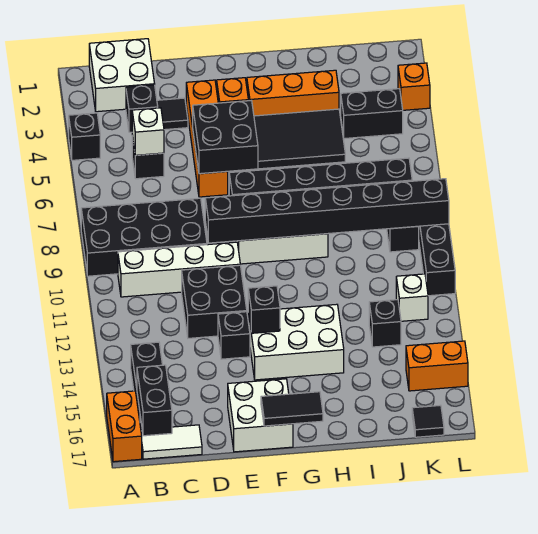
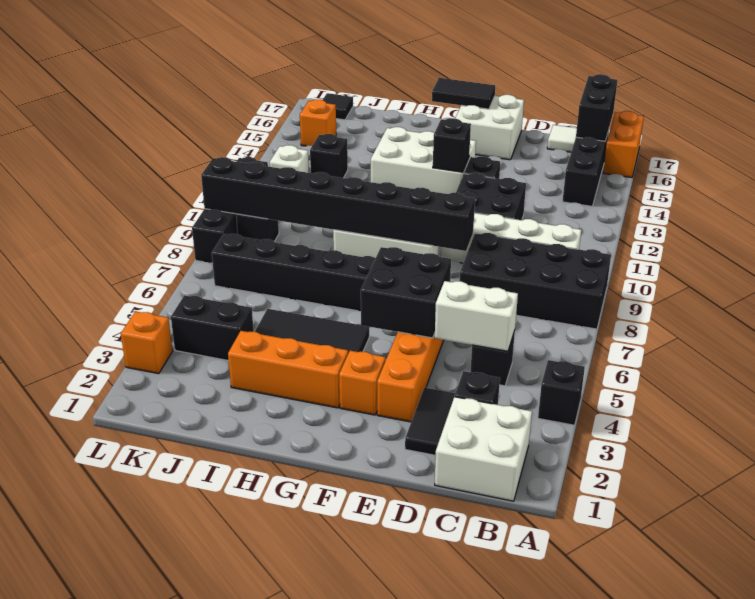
white brick C5 level 2 -> white brick C5:D5 level 2
black tile D3 level 1 -> black tile D2:D3 level 1
orange brick K15:L15 level 1 -> orange brick K15 level 1

